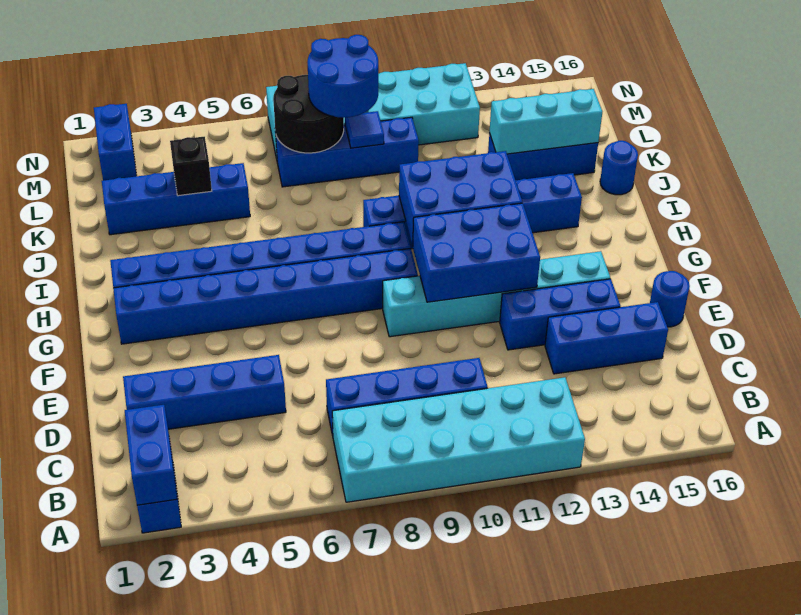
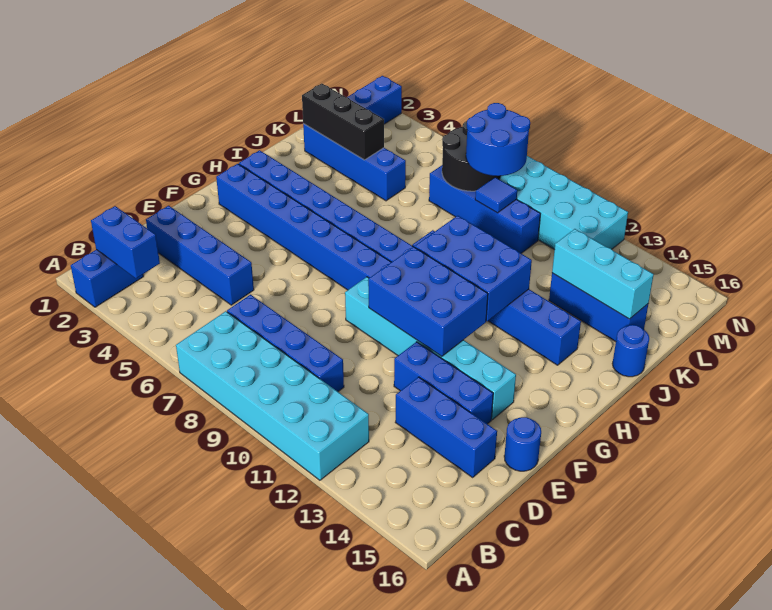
blue brick A2:B2 level 2 -> blue brick B2:B3 level 2
black brick K4 level 2 -> black brick K2:K4 level 2

